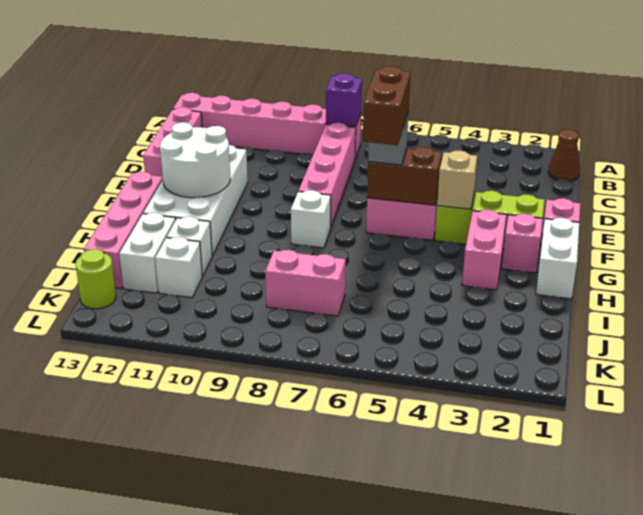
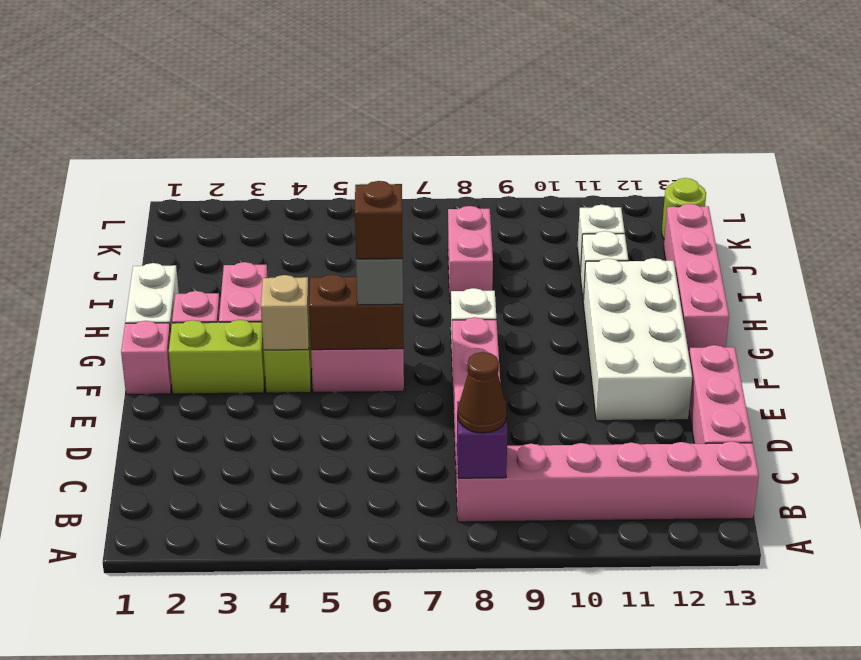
brown cone B1 level 1 -> brown cone B8 level 3
brown brick F6:G6 level 4 -> brown brick F6 level 4
white round brick F11:G12 level 2 -> none
white brick I12:J12 level 1 -> none
pink brick J7:J8 level 1 -> pink brick I8:J8 level 1

